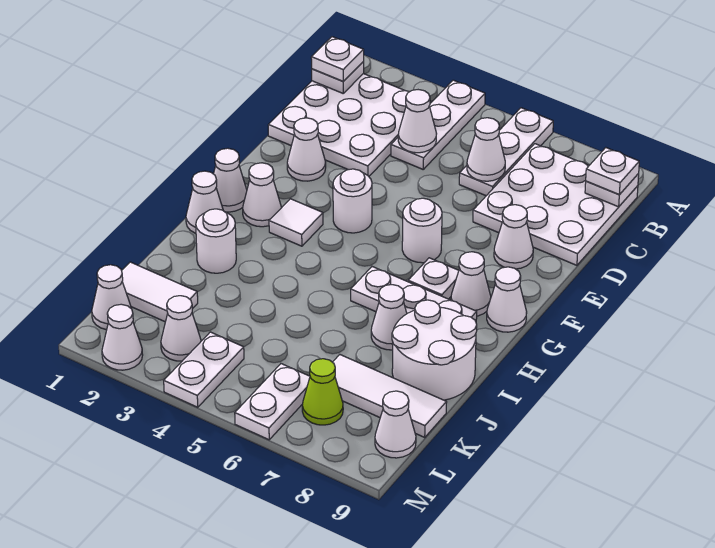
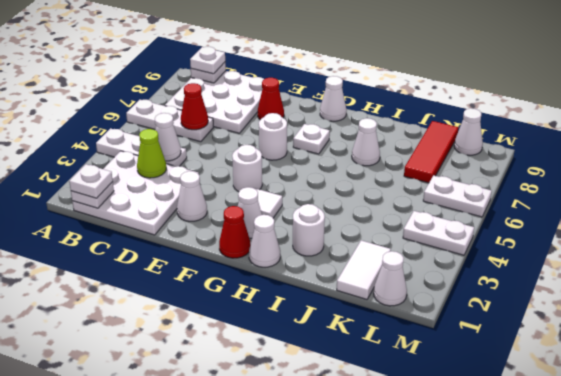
white cone C6 level 2 -> red cone C6 level 2
white cone E8 level 1 -> red cone E8 level 1
white cone G1 level 1 -> red cone G1 level 1
white cone G8 level 1 -> none
white plate H6:H8 level 1 -> none
white round brick I8:J9 level 1 -> none
white tile K7:K9 level 1 -> red tile K7:K9 level 1
white cone L3 level 1 -> none
lime cone L7 level 1 -> lime cone C3 level 2
white cone M2 level 1 -> none

